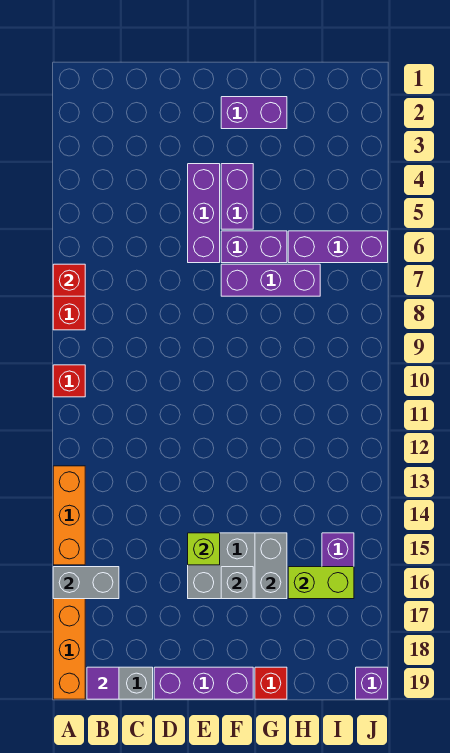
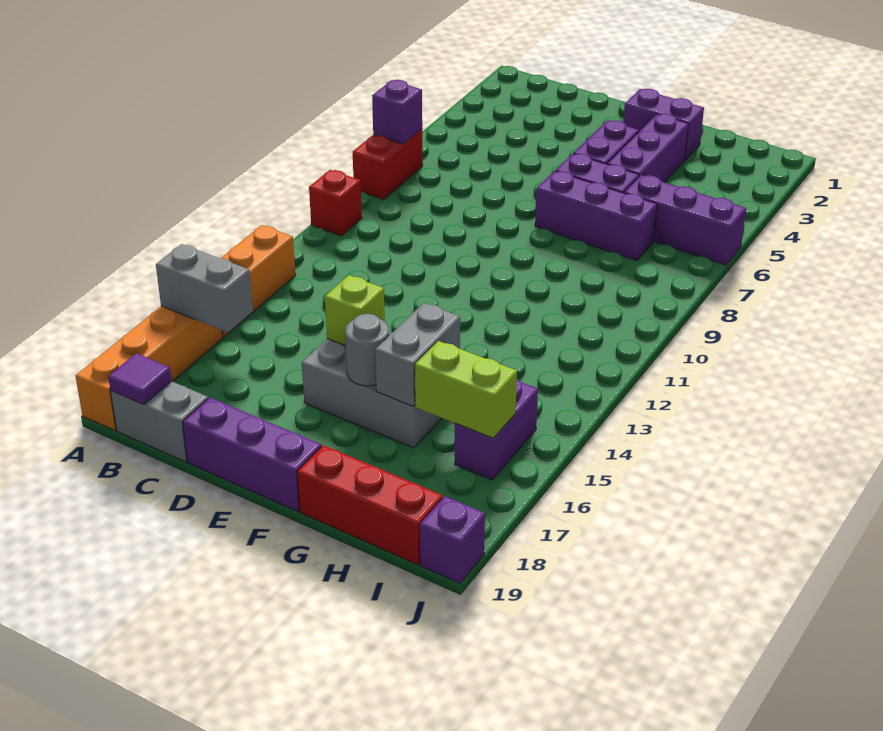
red brick A7 level 2 -> purple brick A7 level 2
purple brick E4:E6 level 1 -> purple brick G3:G5 level 1
grey brick F16 level 2 -> grey round brick F16 level 2
red brick G19 level 1 -> red brick G19:I19 level 1

